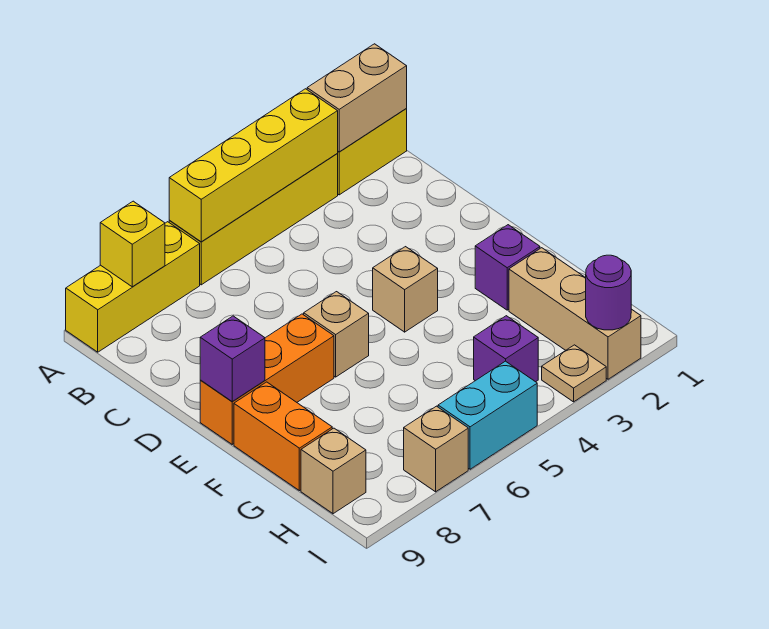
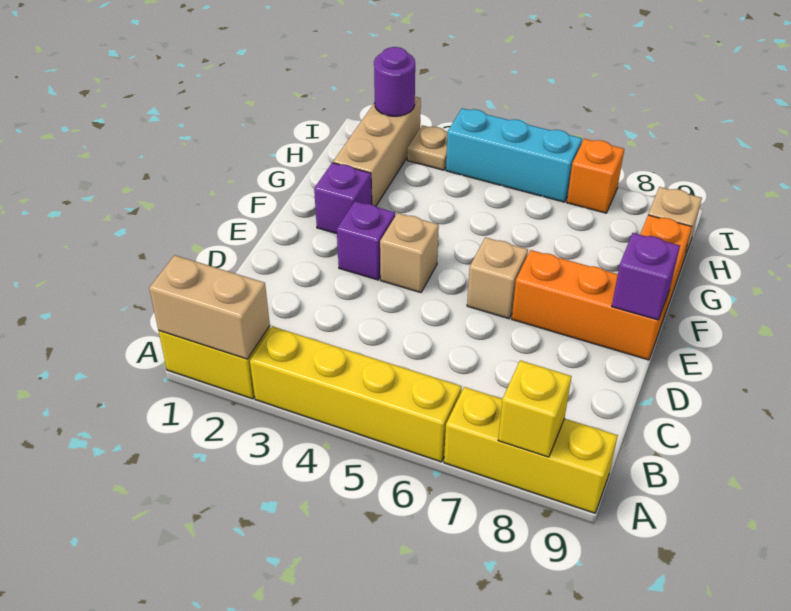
yellow brick A3:A6 level 2 -> none
purple brick H4 level 1 -> purple brick E3 level 1
cyan brick I5:I6 level 1 -> cyan brick I4:I6 level 1
tan brick I7 level 1 -> orange brick I7 level 1

